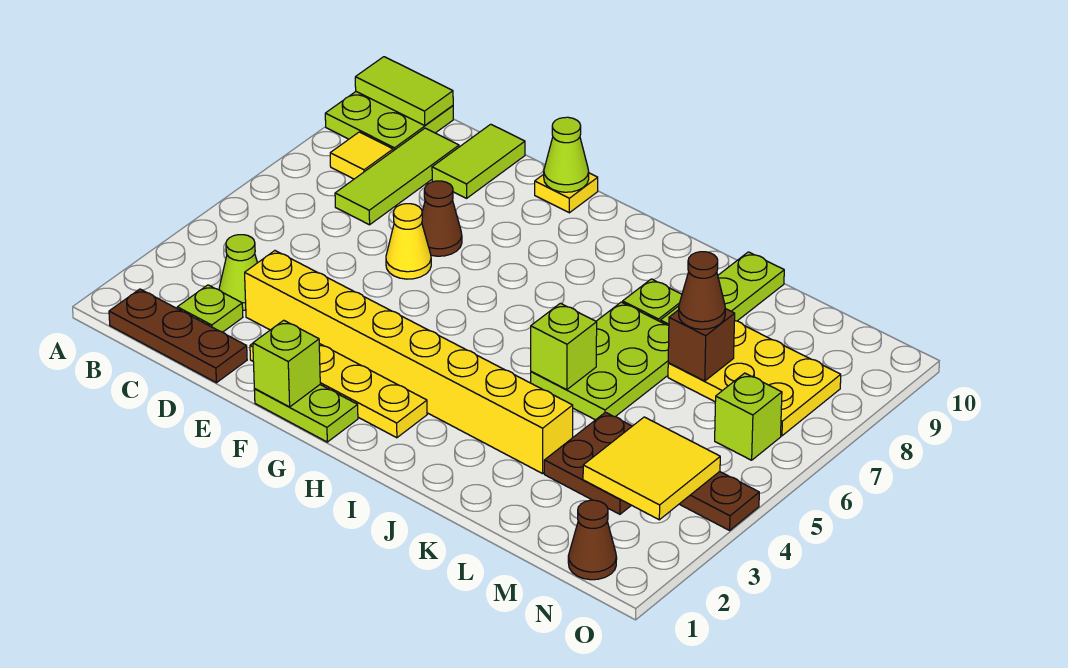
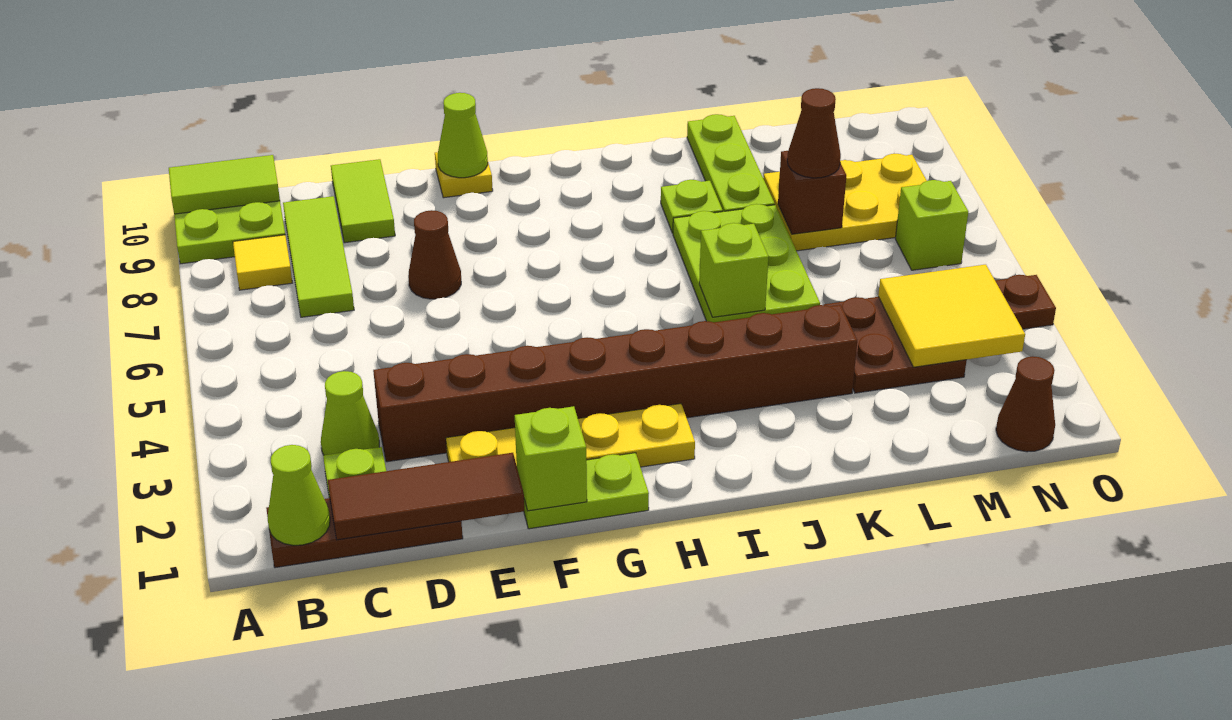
none -> lime cone B1 level 2
none -> brown tile C1:E1 level 2
yellow brick D3:K3 level 1 -> brown brick D3:K3 level 1
yellow cone E6 level 1 -> none

